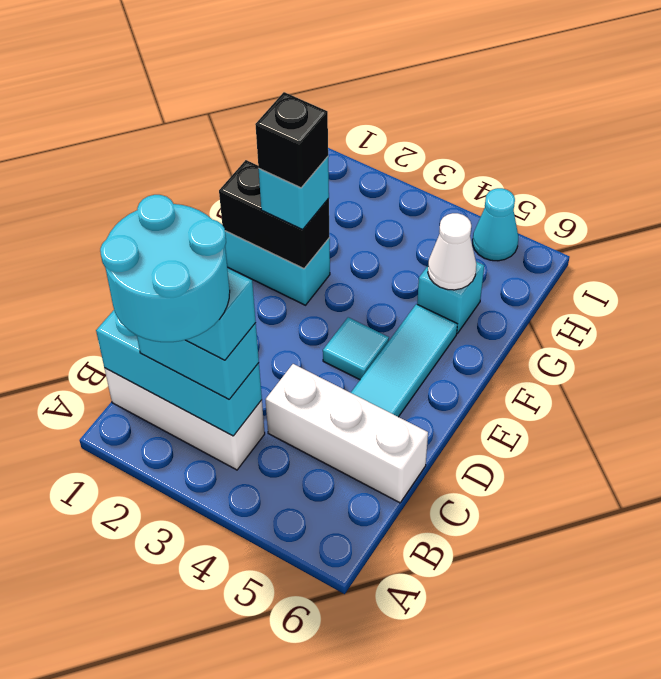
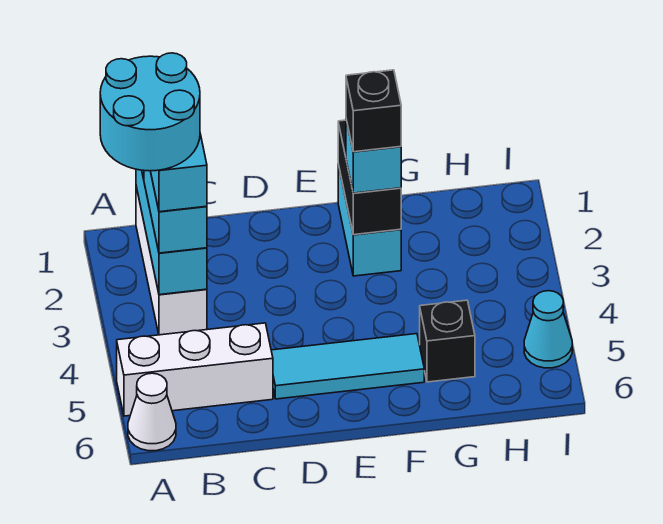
white brick C4:C6 level 1 -> white brick A5:C5 level 1
cyan tile E4 level 1 -> none
cyan brick G5 level 1 -> black brick G5 level 1
white cone G5 level 2 -> white cone A6 level 1

